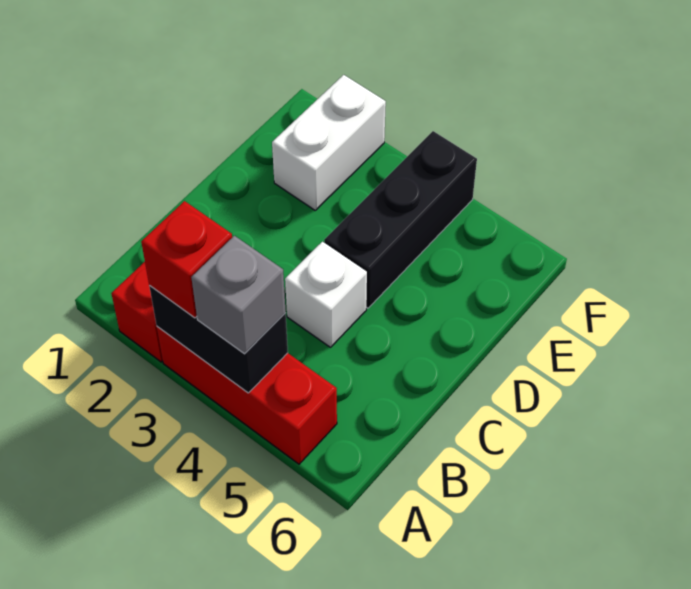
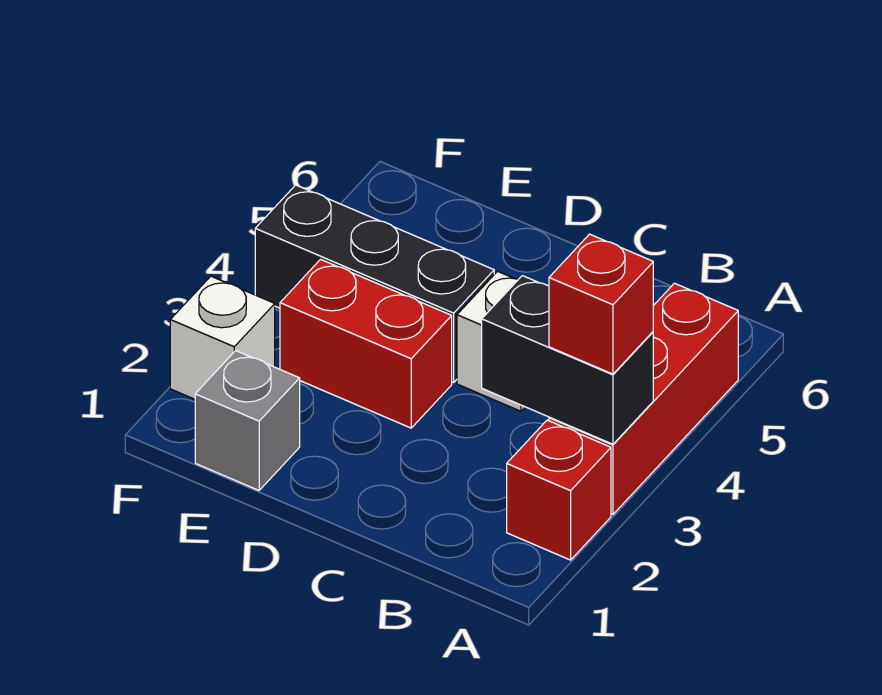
black brick A3:A4 level 2 -> black brick A3:B3 level 2
grey brick A4 level 3 -> grey brick E1 level 1
none -> red brick D3:E3 level 1
white brick E2:F2 level 1 -> white brick F2 level 1

